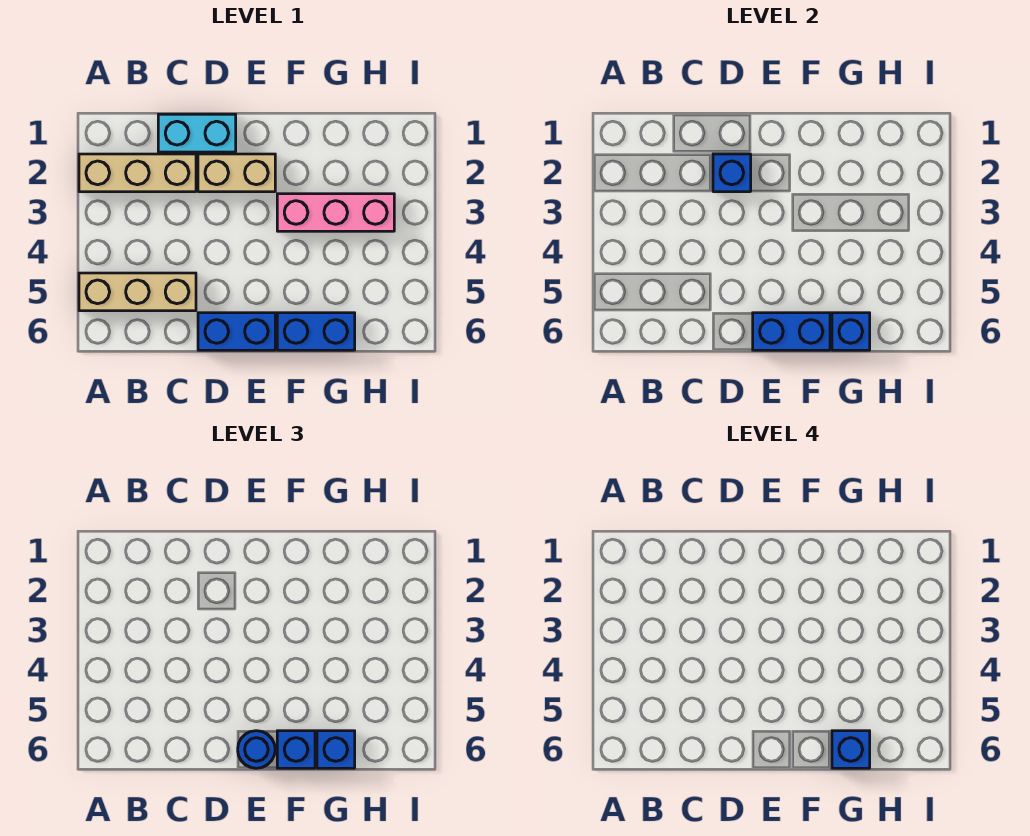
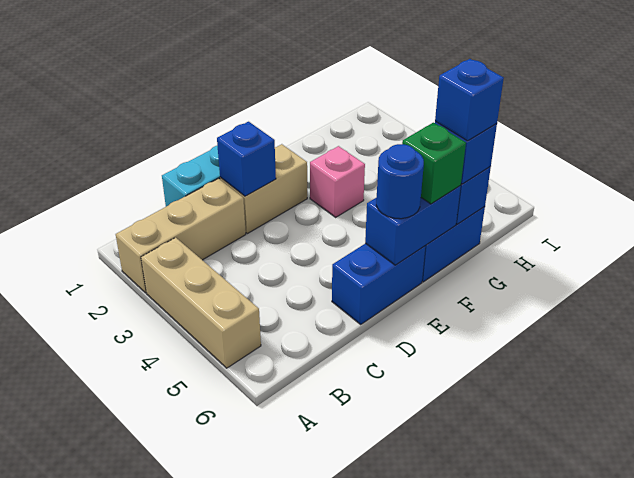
tan brick A5:C5 level 1 -> tan brick A3:A5 level 1
pink brick F3:H3 level 1 -> pink brick F3 level 1
blue brick F6 level 3 -> green brick F6 level 3

